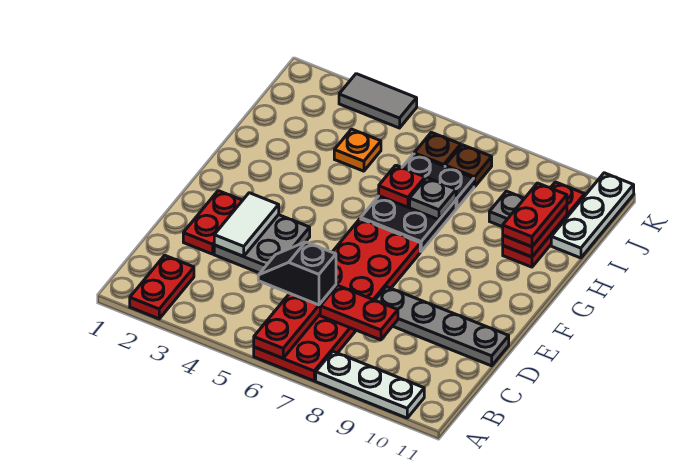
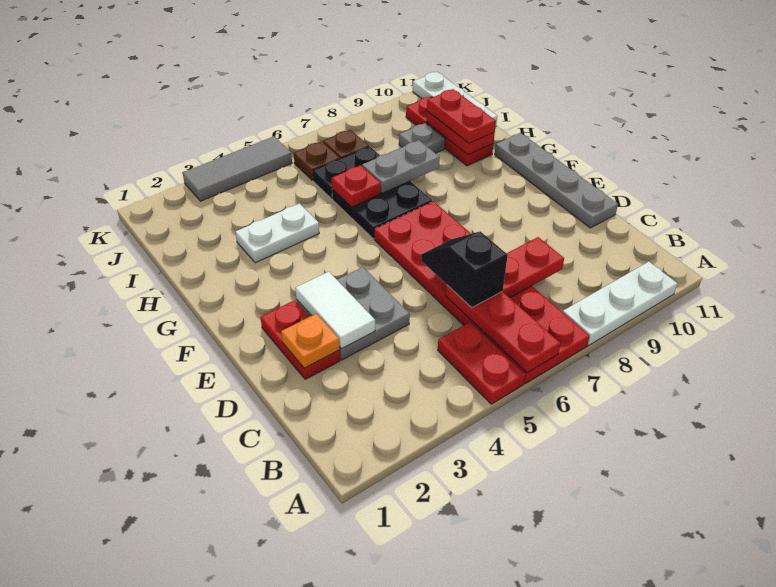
red plate A2:B2 level 1 -> red plate A5:B5 level 1
black slope C5:C6 level 3 top 6 -> black slope C6:D6 level 3 top C
grey plate D8:D11 level 1 -> grey plate D11:G11 level 1
none -> white plate H3:H4 level 1
grey plate H7 level 2 -> grey plate H7:H8 level 2
orange plate I4 level 1 -> orange plate D2 level 2
grey tile K3:K4 level 1 -> grey tile K3:K5 level 1

